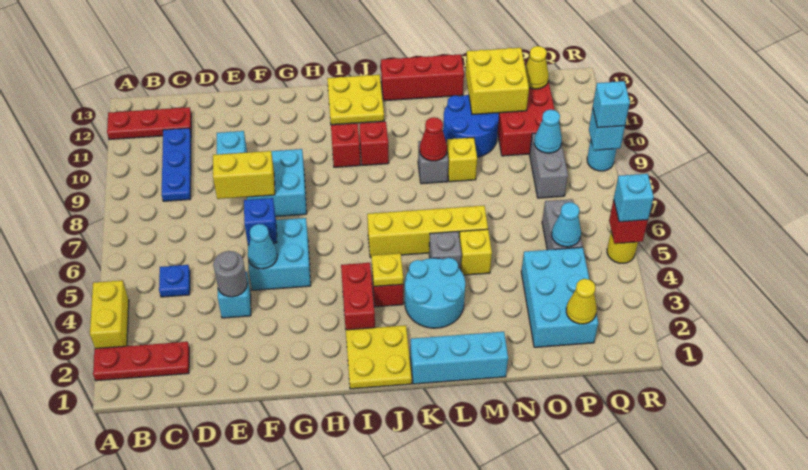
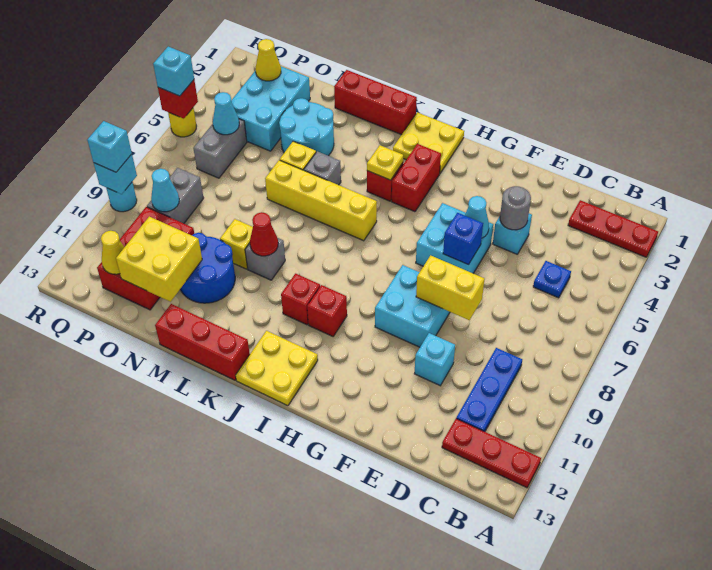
yellow brick A3:A4 level 1 -> none
cyan brick K1:M1 level 1 -> red brick K1:M1 level 1
cyan round brick K3:L4 level 1 -> cyan round brick M3:N4 level 1

